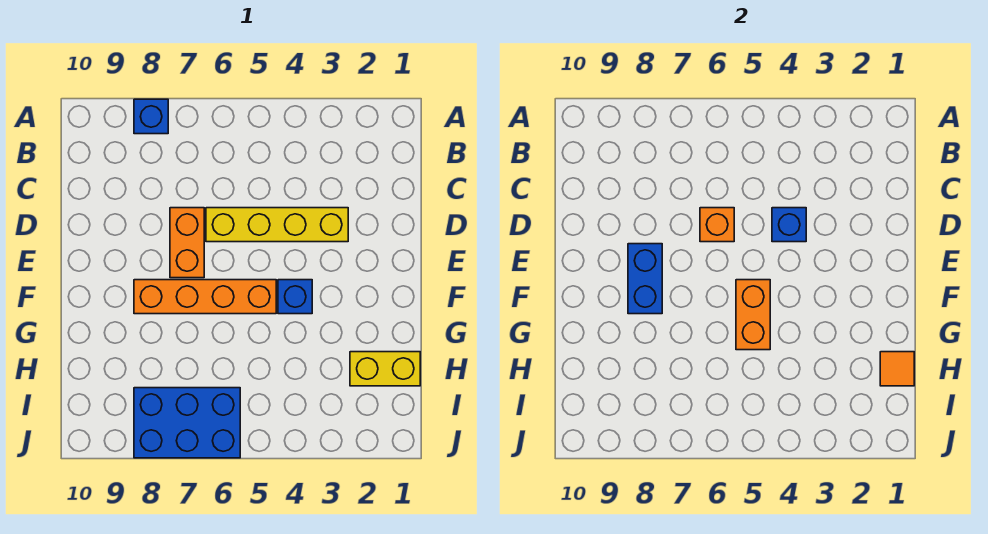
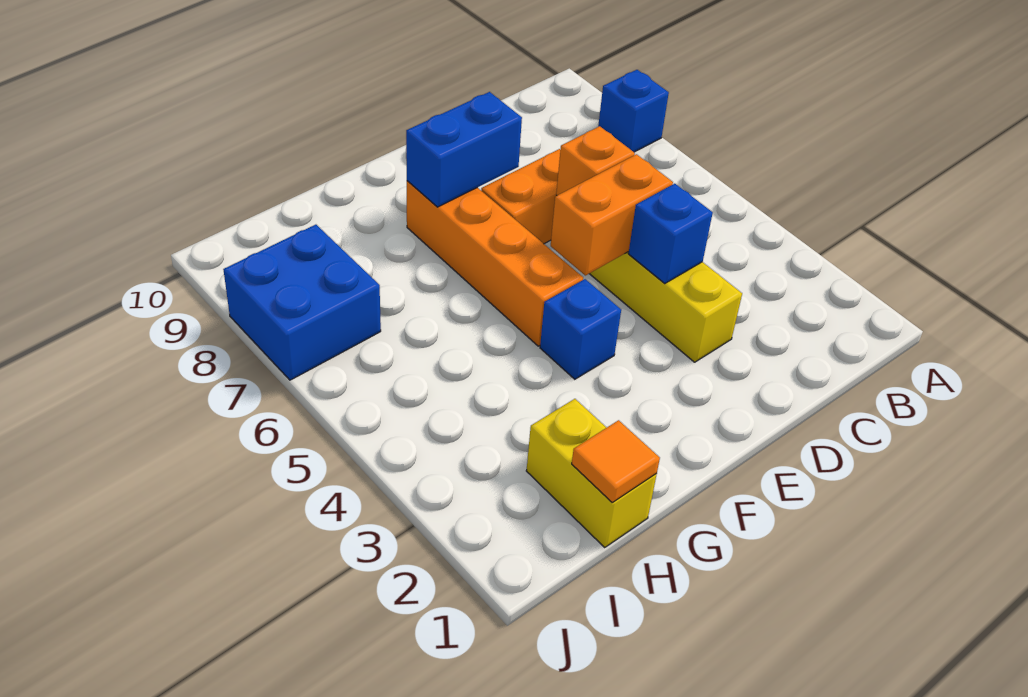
orange brick F5:G5 level 2 -> orange brick D5:E5 level 2
blue brick I6:J8 level 1 -> blue brick I7:J8 level 1

